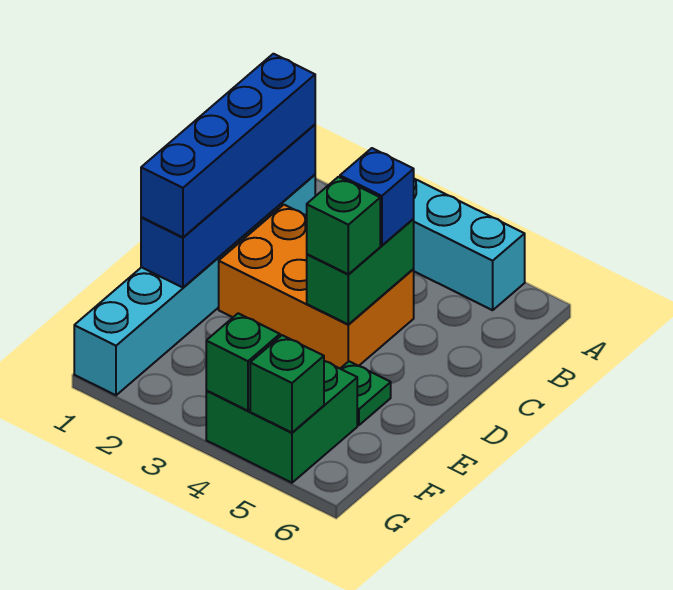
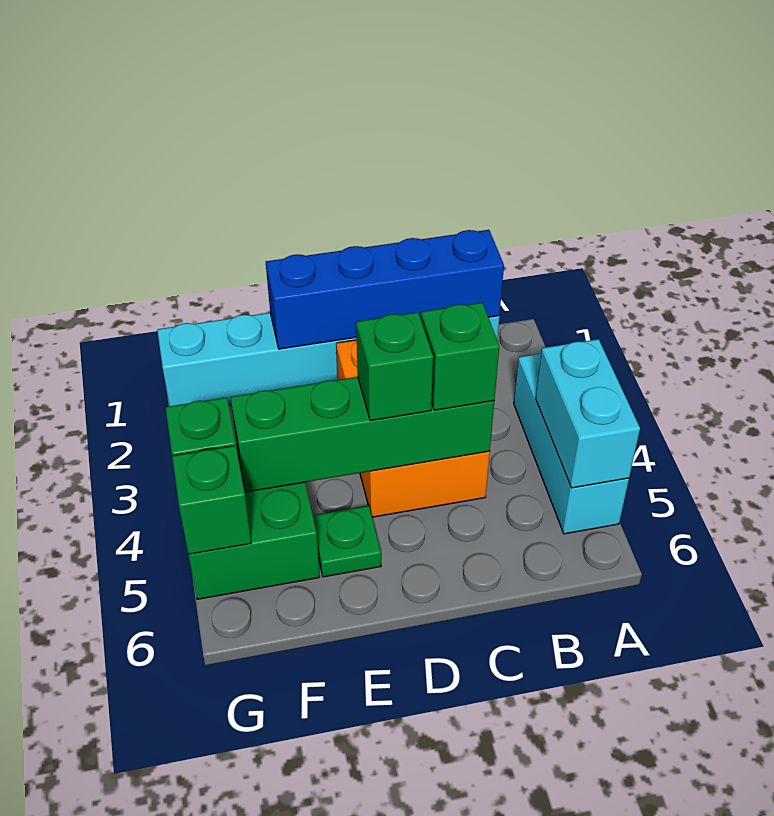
none -> cyan brick A4:A5 level 2
blue brick B1:E1 level 3 -> none
green brick C4:D4 level 2 -> green brick C4:F4 level 2
blue brick C4 level 3 -> green brick C4 level 3

